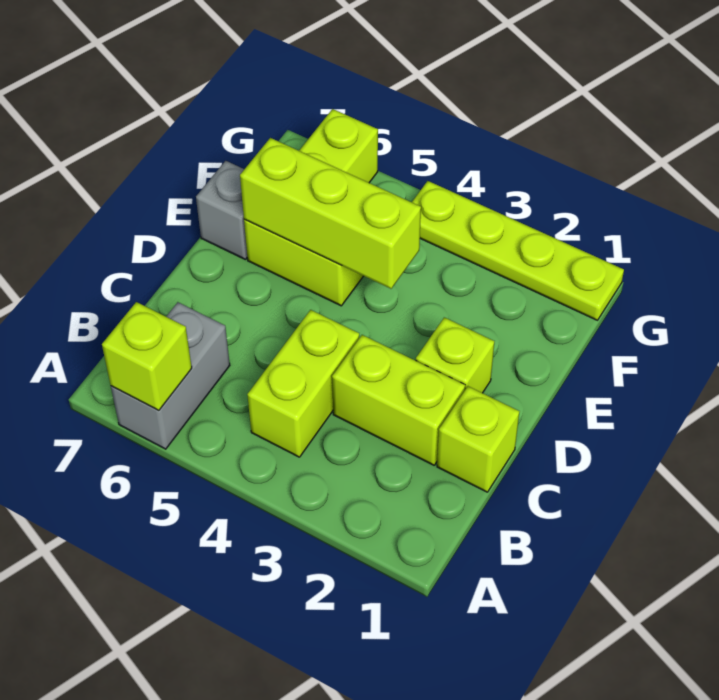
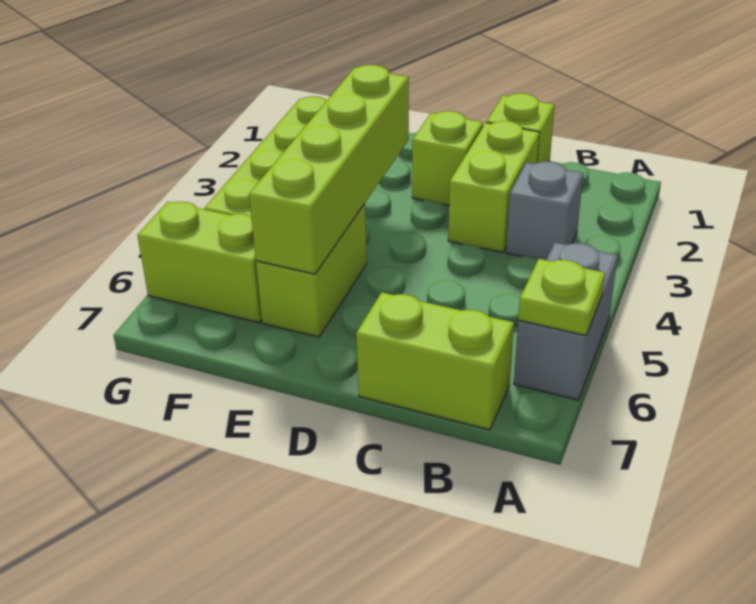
grey brick A6:B6 level 1 -> grey brick A5:A6 level 1
lime brick A6 level 2 -> lime plate A6 level 2
lime brick B4:C4 level 1 -> lime brick B7:C7 level 1
lime brick E4:E6 level 2 -> lime brick E3:E6 level 2
grey brick E7 level 1 -> grey brick B3 level 1

